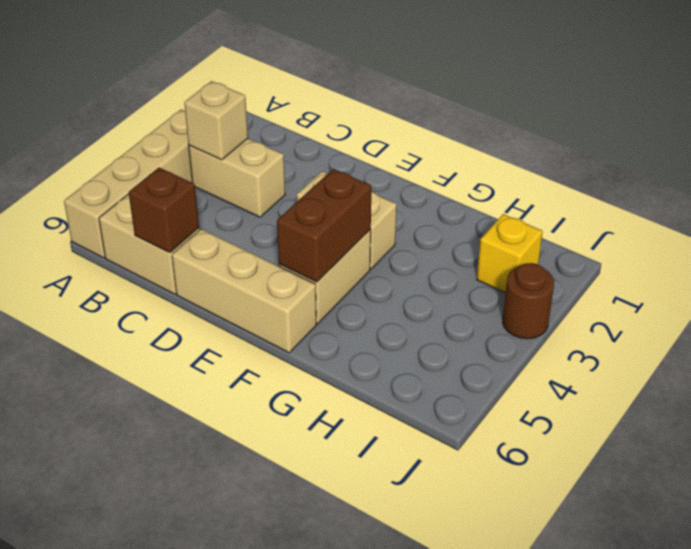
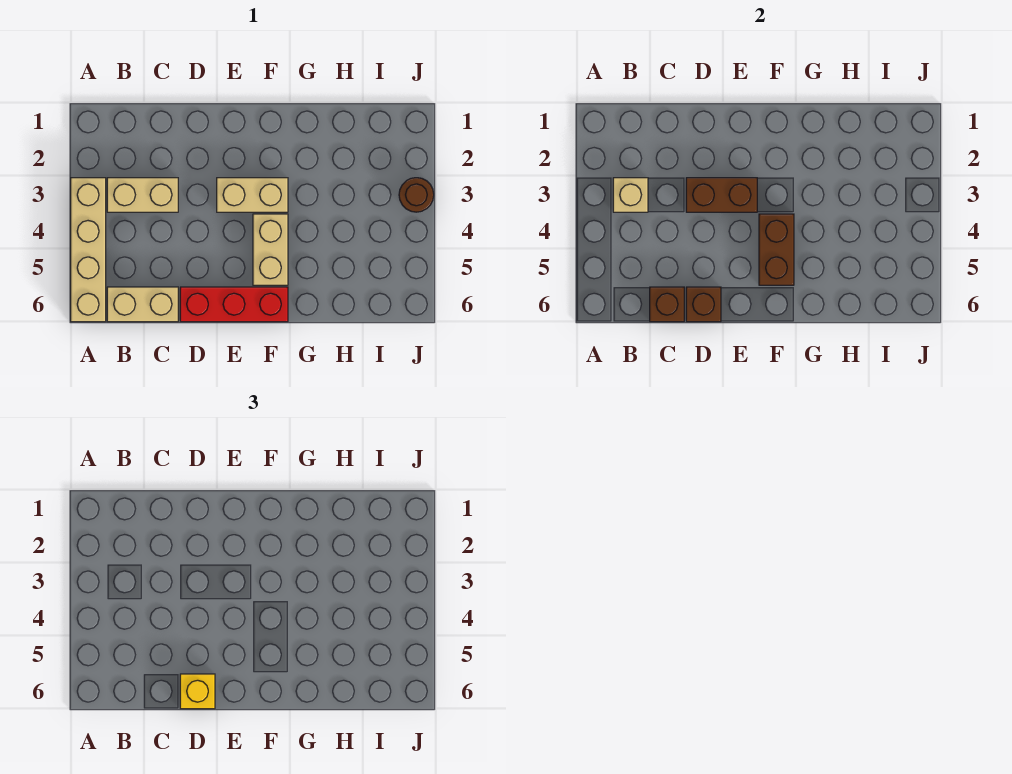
none -> brown brick D3:E3 level 2
tan brick D6:F6 level 1 -> red brick D6:F6 level 1
none -> brown brick D6 level 2
yellow brick I2 level 1 -> yellow brick D6 level 3

